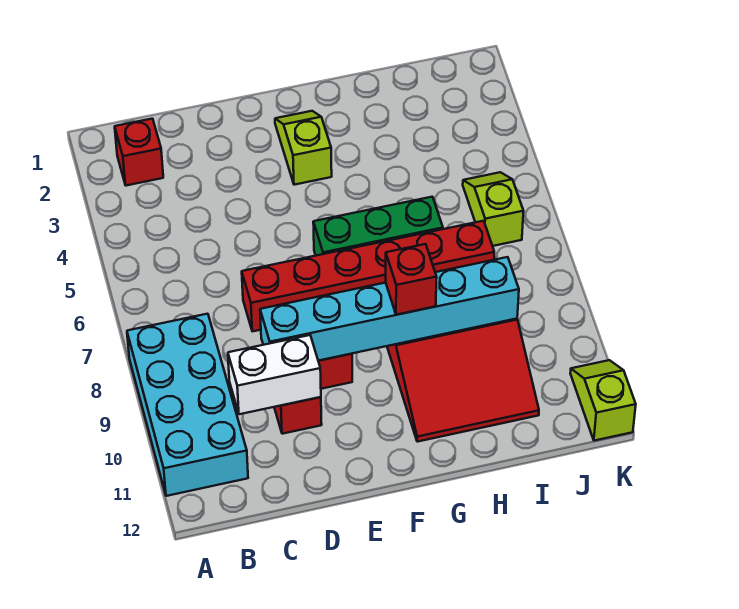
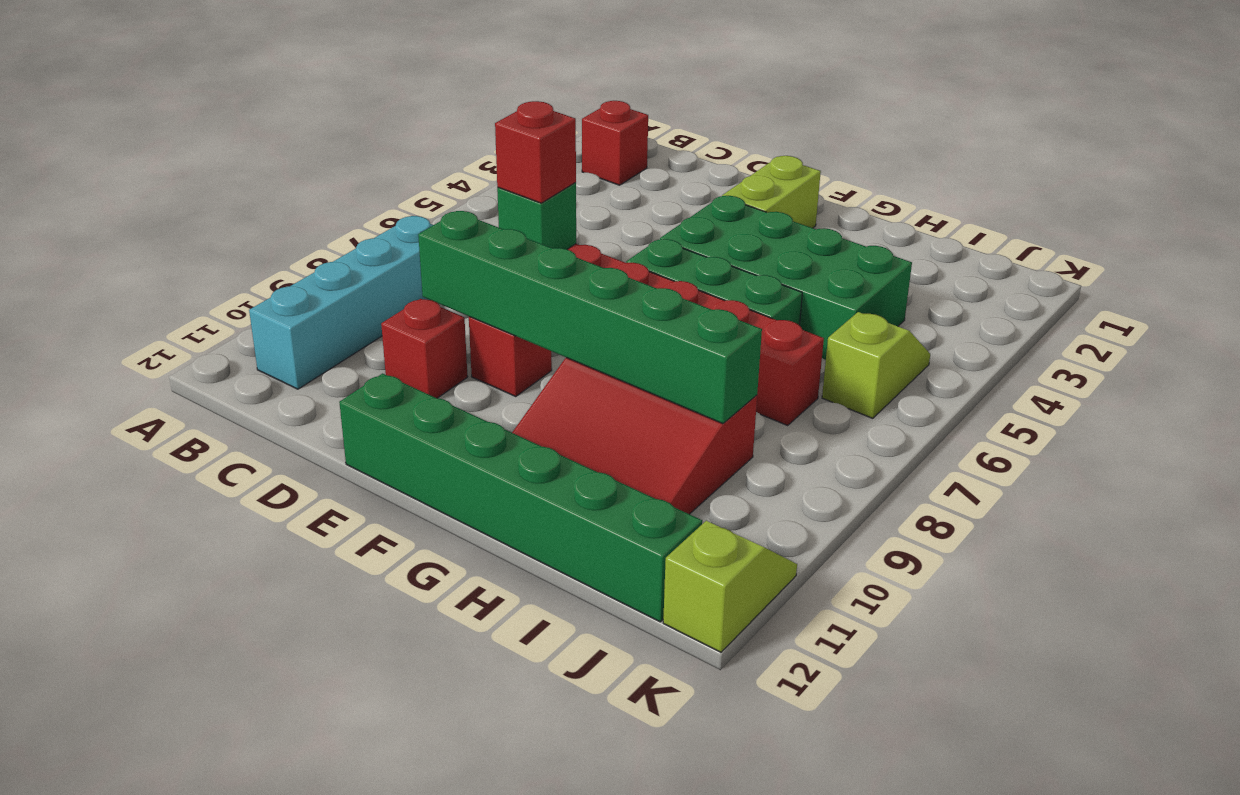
cyan brick A8:B11 level 1 -> cyan brick B8:B11 level 1
white brick C10:D10 level 2 -> none
none -> green brick D7 level 2
cyan brick D9:I9 level 2 -> green brick D9:I9 level 2
none -> green brick E12:J12 level 1
lime slope F2:F3 level 1 top 3 -> lime brick F2:F3 level 1
none -> green brick F4:I5 level 1
red brick G9 level 3 -> red brick D7 level 3

